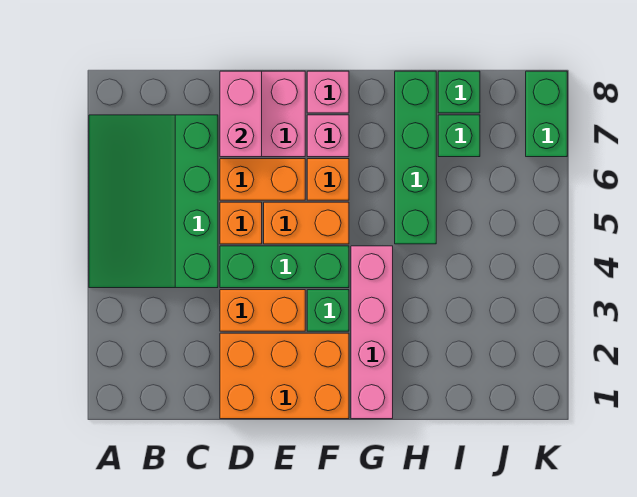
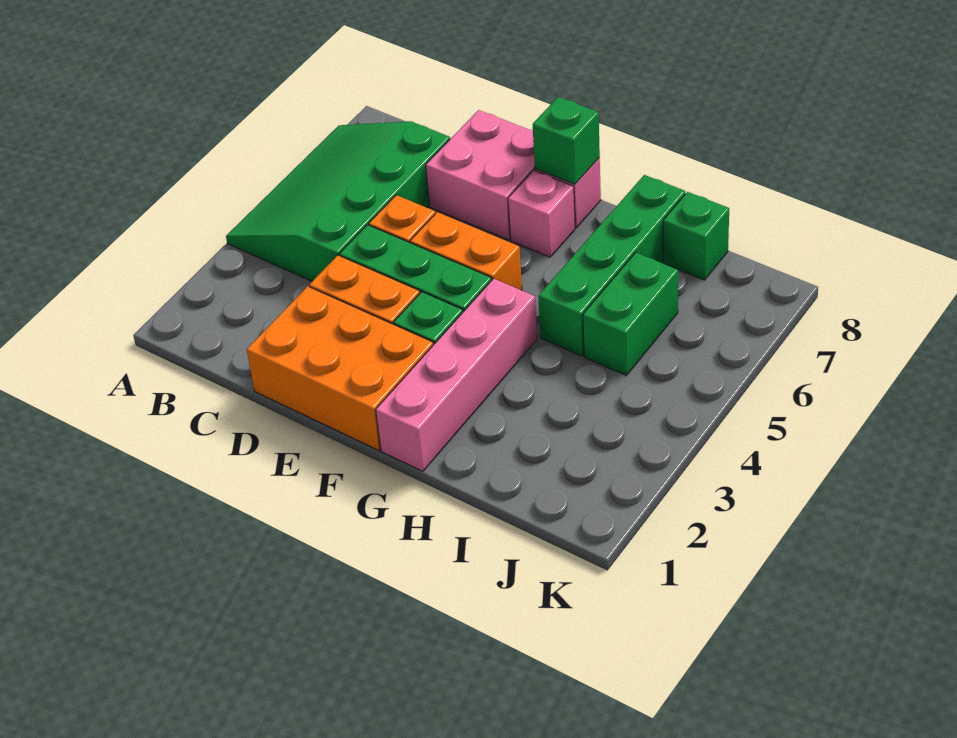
orange brick D6:E6 level 1 -> none
pink brick D7:D8 level 2 -> none
orange brick F6 level 1 -> none
green brick I7 level 1 -> green brick F8 level 2
green brick K7:K8 level 1 -> green brick I5:I6 level 1

